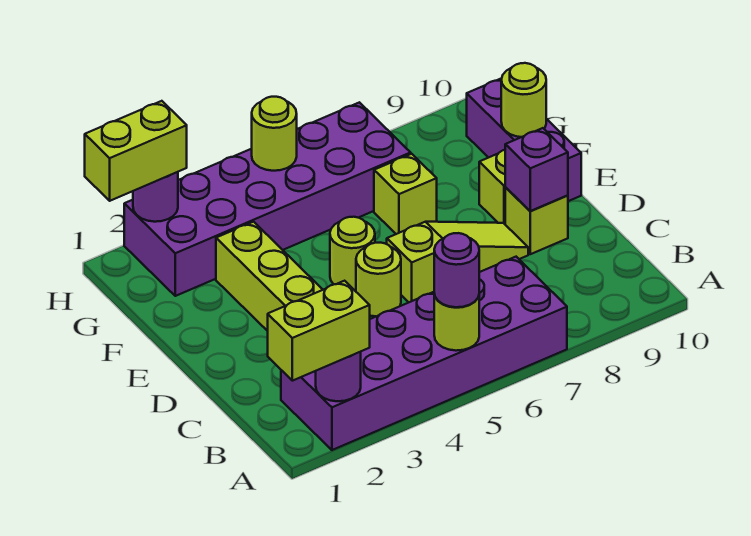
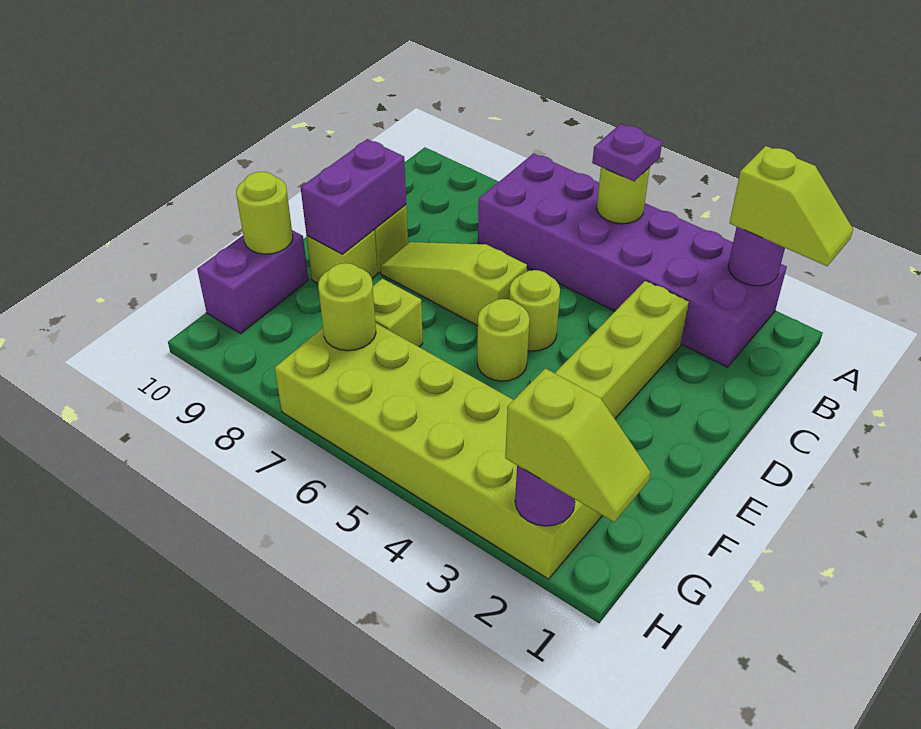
lime brick A1:A2 level 3 -> lime slope A1:A2 level 3 top 2
purple round brick A5 level 3 -> purple plate A5 level 3
purple brick D9 level 2 -> purple brick D9:E9 level 2
purple brick E10:G10 level 1 -> purple brick F10:G10 level 1
purple brick G2:H7 level 1 -> lime brick G2:H7 level 1
lime brick H1:H2 level 3 -> lime slope H1:H2 level 3 top 2
lime round brick H5 level 2 -> lime round brick G7 level 2

